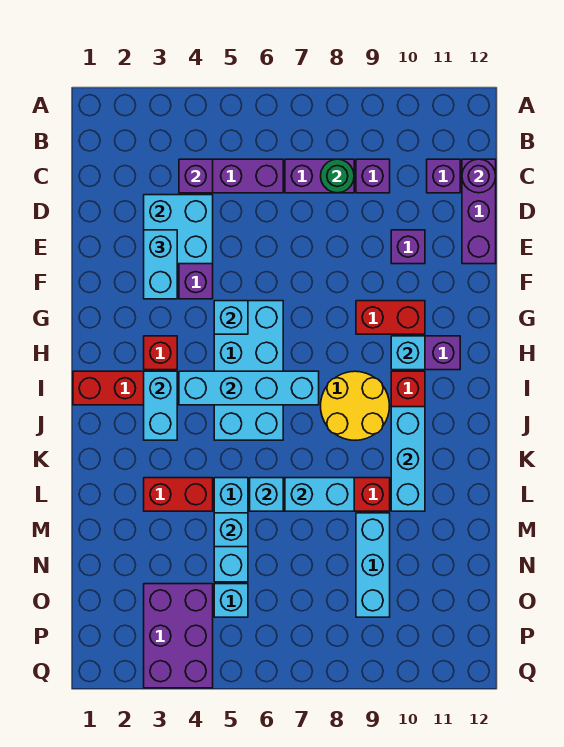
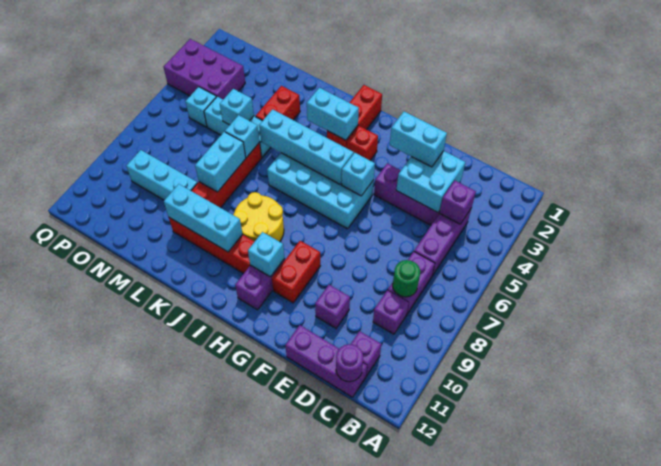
cyan brick I4:I7 level 2 -> cyan brick H5:K5 level 2

